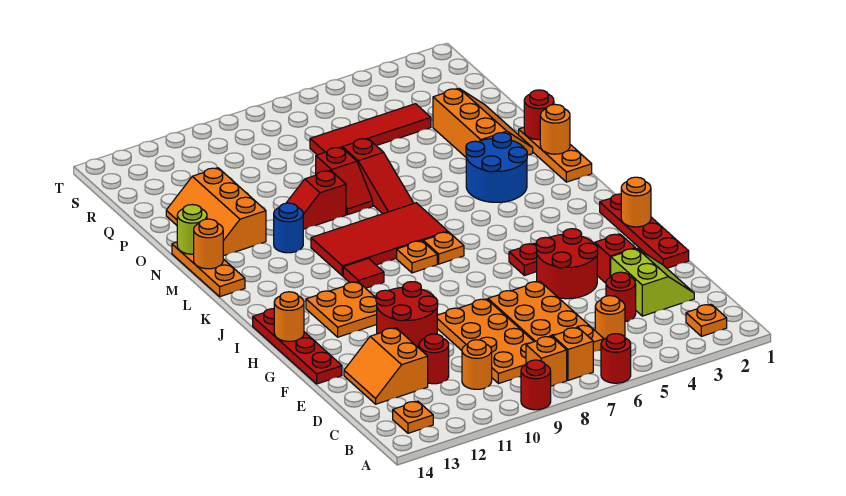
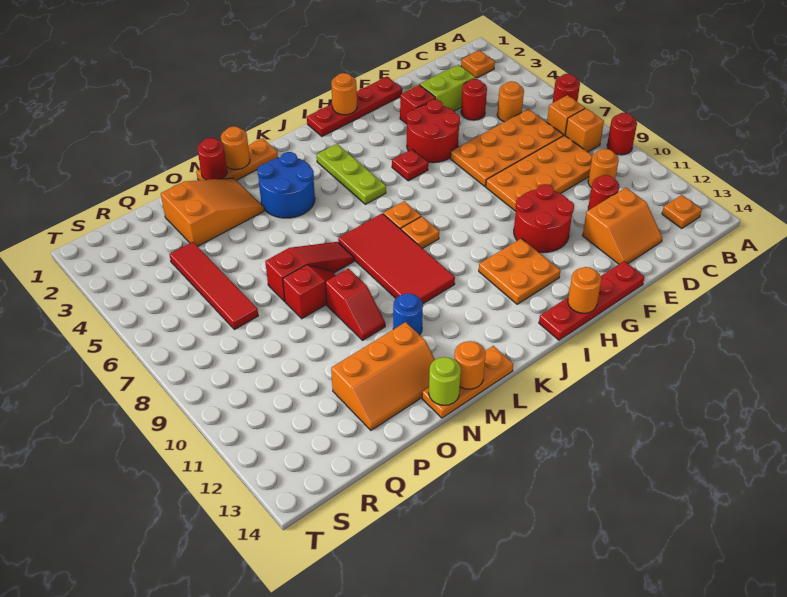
none -> lime plate J3:J5 level 1
red tile J10 level 1 -> none
orange slope N2:P3 level 1 top 3 -> orange slope N2:P3 level 1 top P

